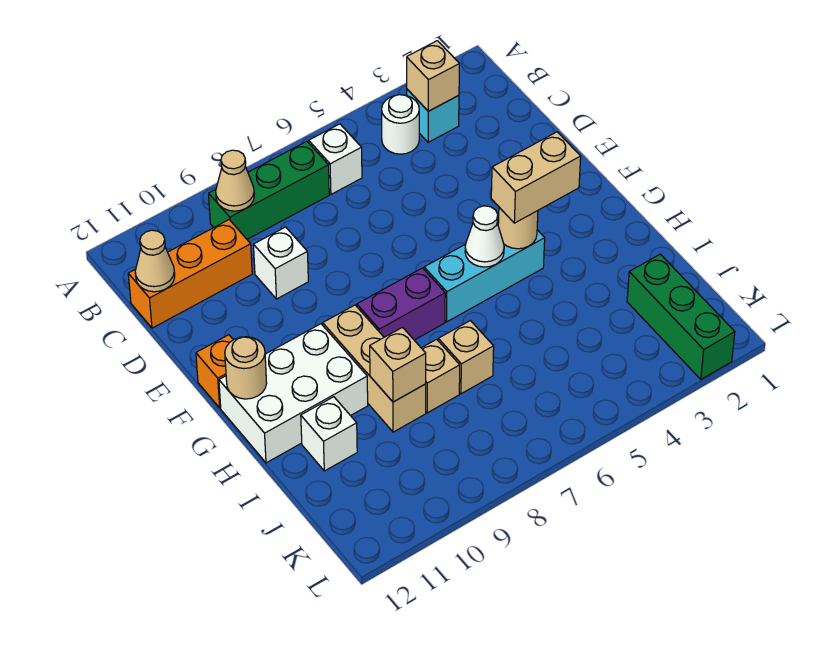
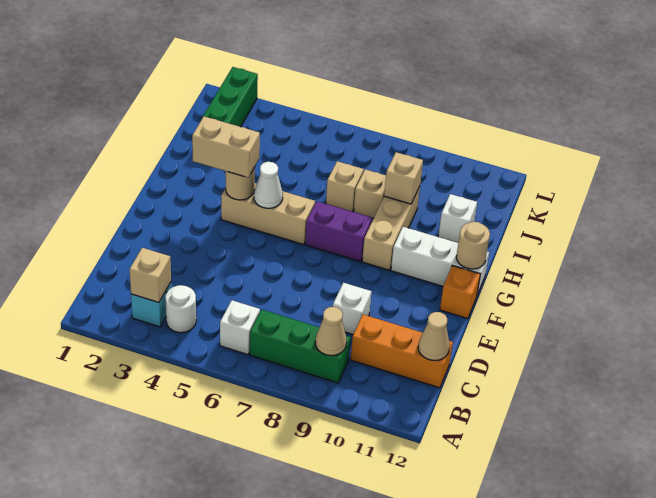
cyan brick G4:G6 level 1 -> tan brick G4:G6 level 1
white brick G10:H12 level 1 -> white brick G10:G12 level 1

